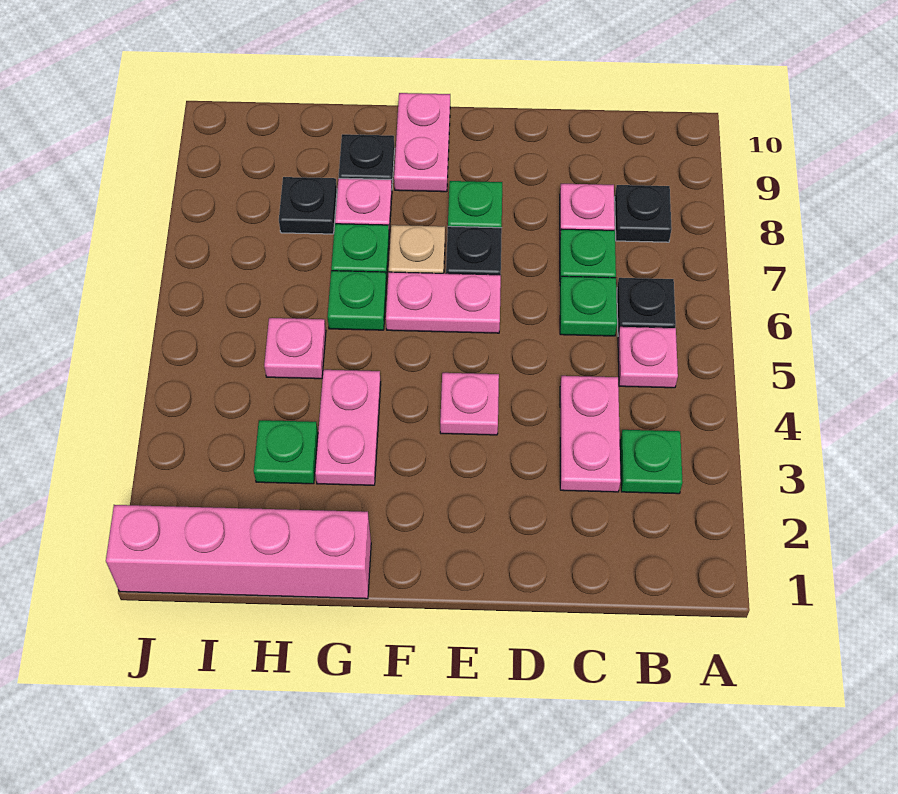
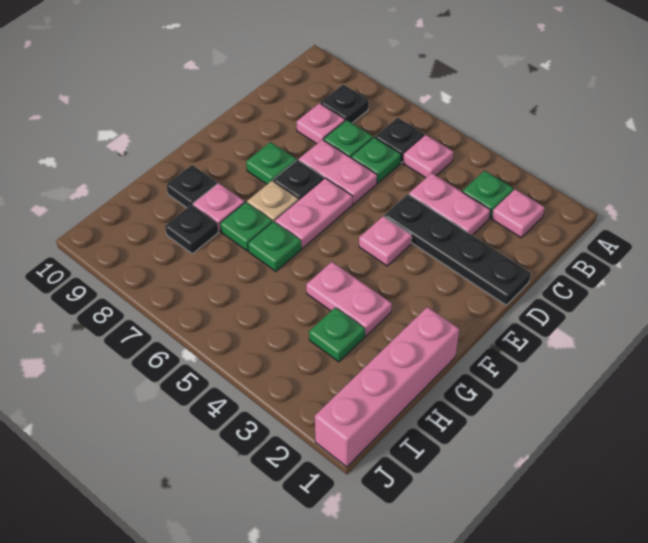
none -> black plate D1:D4 level 1
pink plate F9:F10 level 1 -> pink plate D6:D7 level 1
pink plate H5 level 1 -> pink plate B2 level 1

